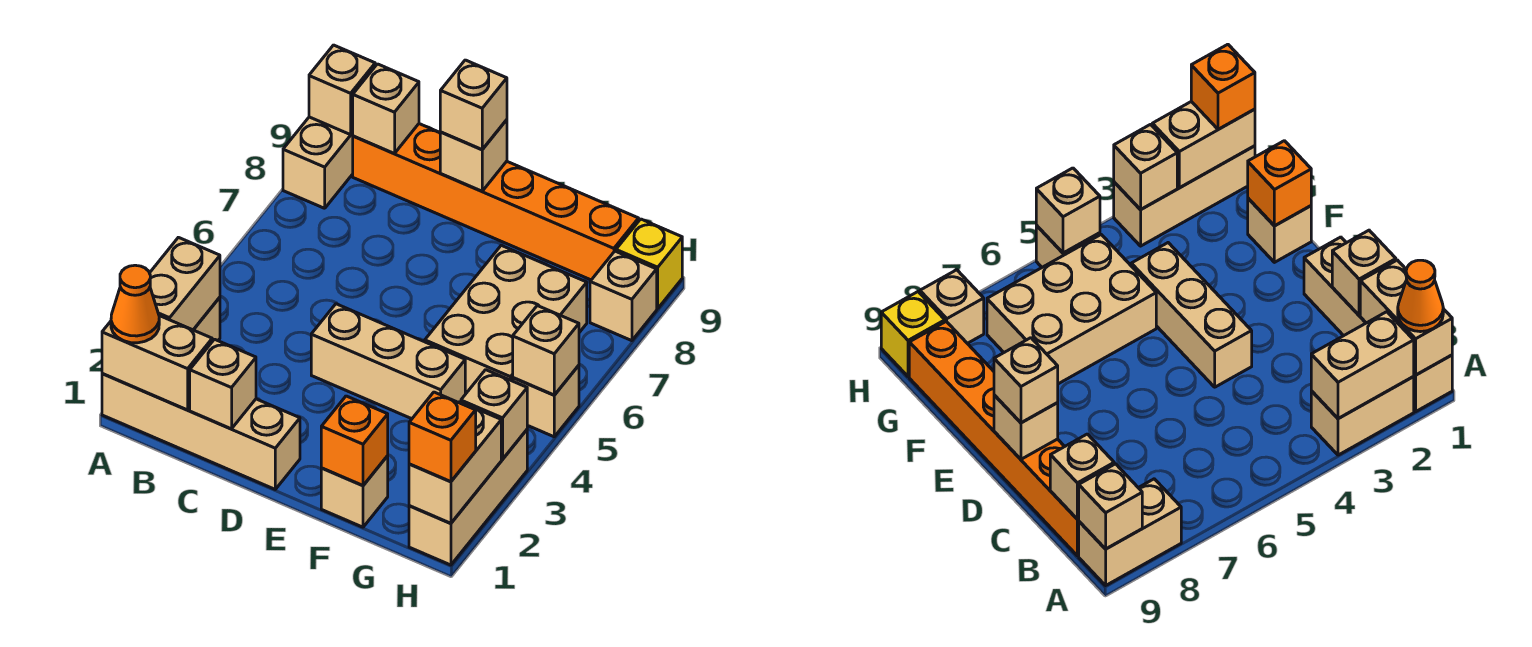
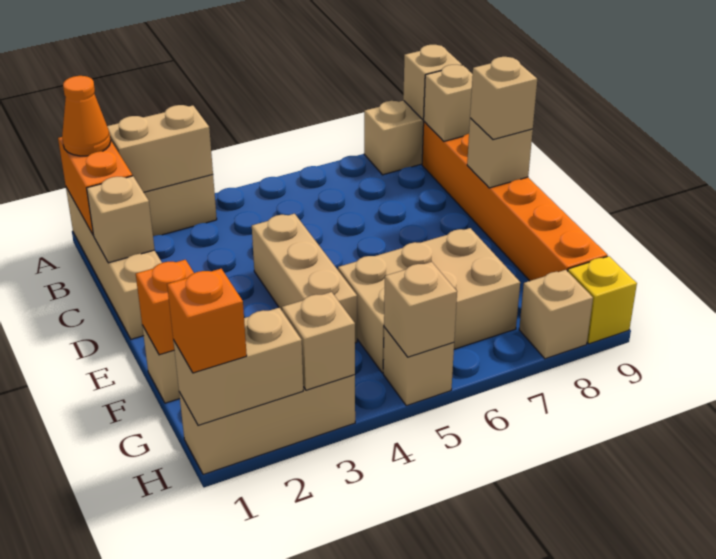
tan brick A1:B1 level 2 -> orange brick A1:B1 level 2

